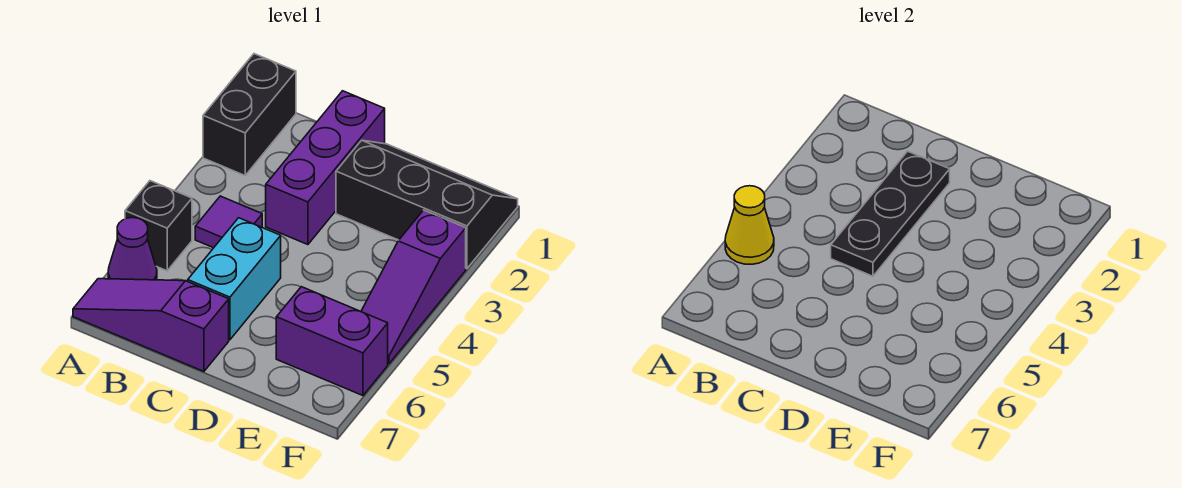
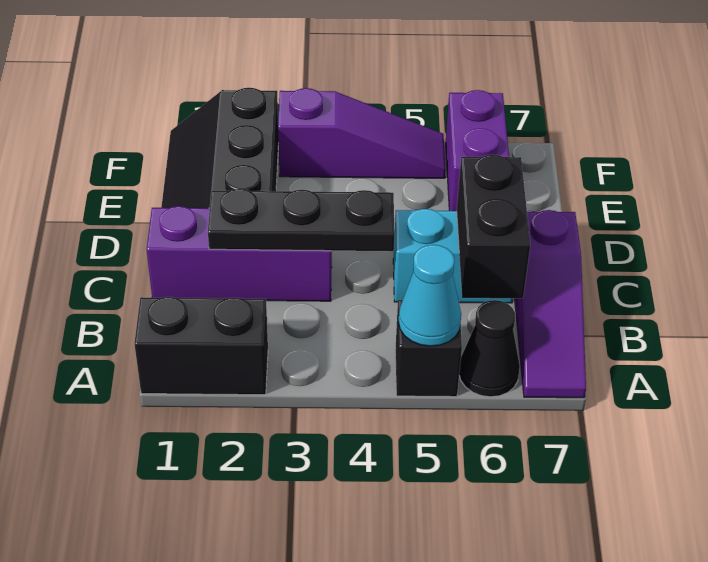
yellow cone A5 level 2 -> cyan cone A5 level 2
purple cone A6 level 1 -> black cone A6 level 1
purple tile B4 level 1 -> none
none -> black brick B6:C6 level 2

